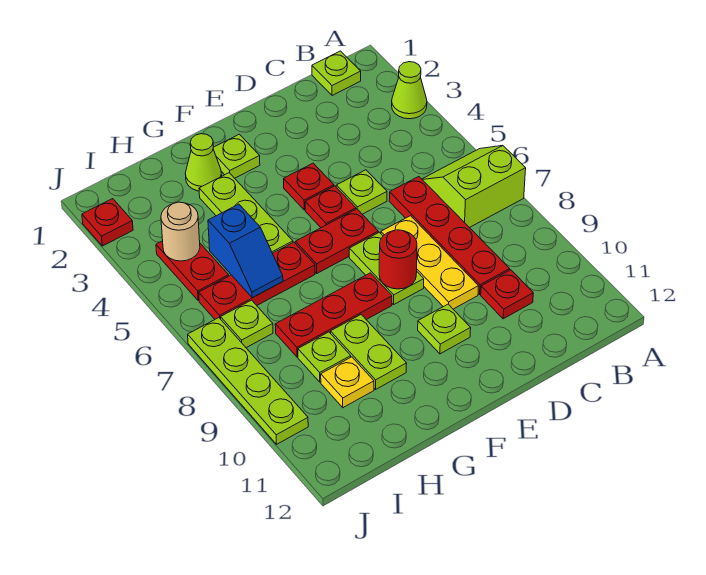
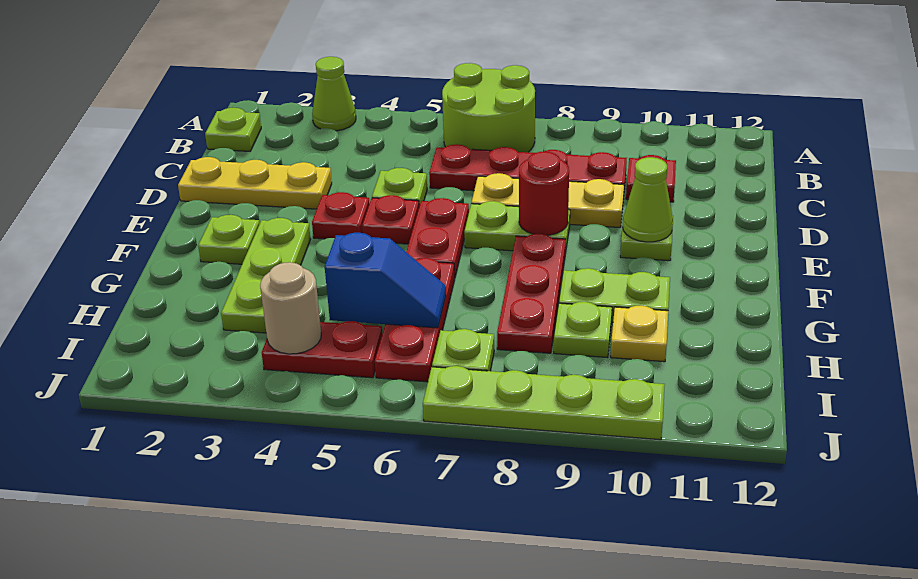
lime slope A6:B7 level 1 top 7 -> lime round brick A6:B7 level 1
none -> yellow plate D1:D3 level 1
lime cone G2 level 1 -> lime cone E10 level 2
lime plate G3:G5 level 1 -> lime plate F3:H3 level 1
red plate J2 level 1 -> none

